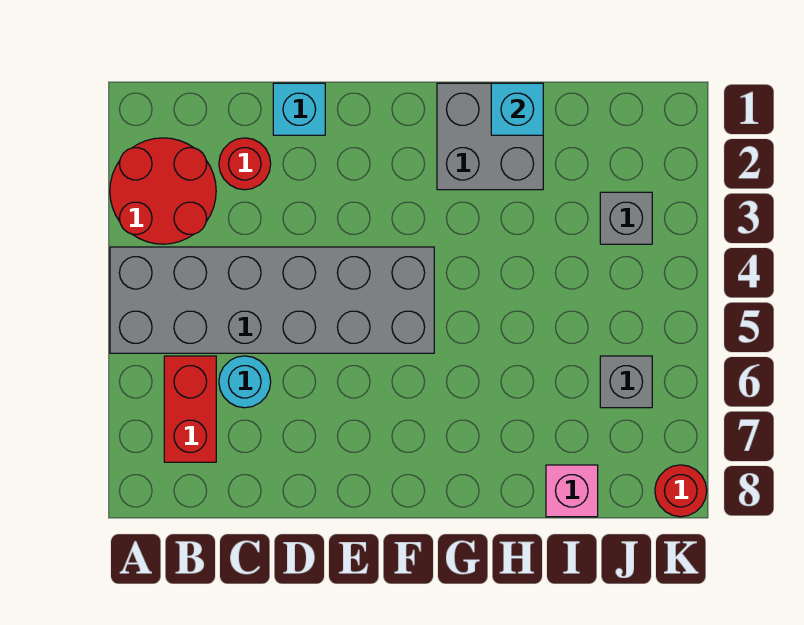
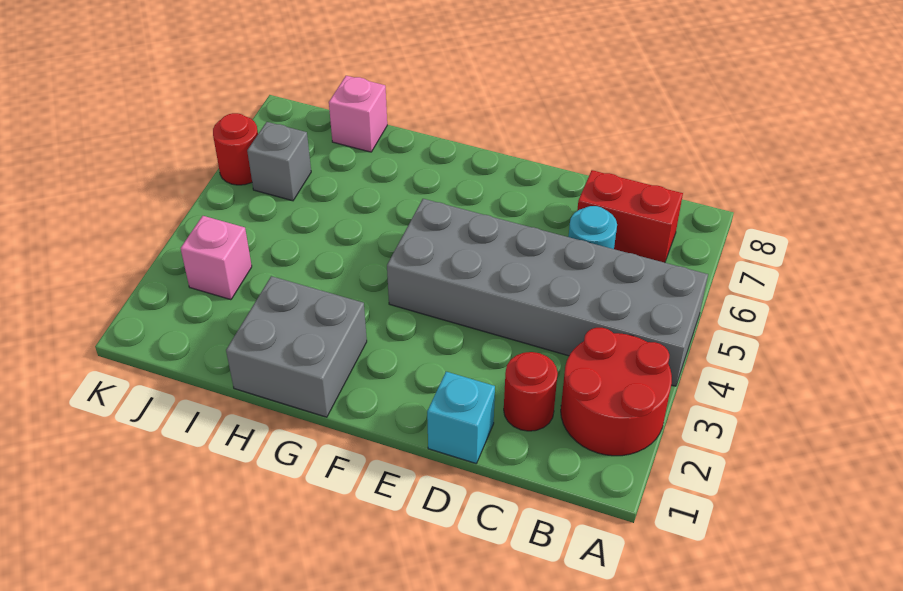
red brick B6:B7 level 1 -> red brick B7:C7 level 1
cyan brick H1 level 2 -> none
grey brick J3 level 1 -> pink brick J3 level 1
red round brick K8 level 1 -> red round brick K6 level 1

